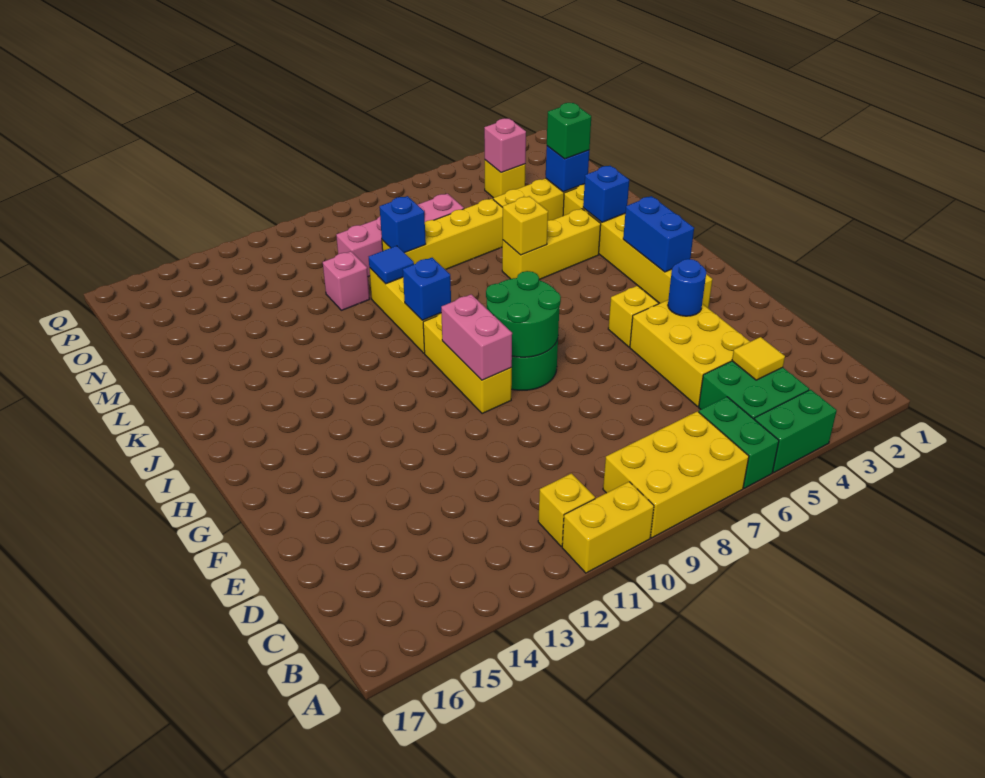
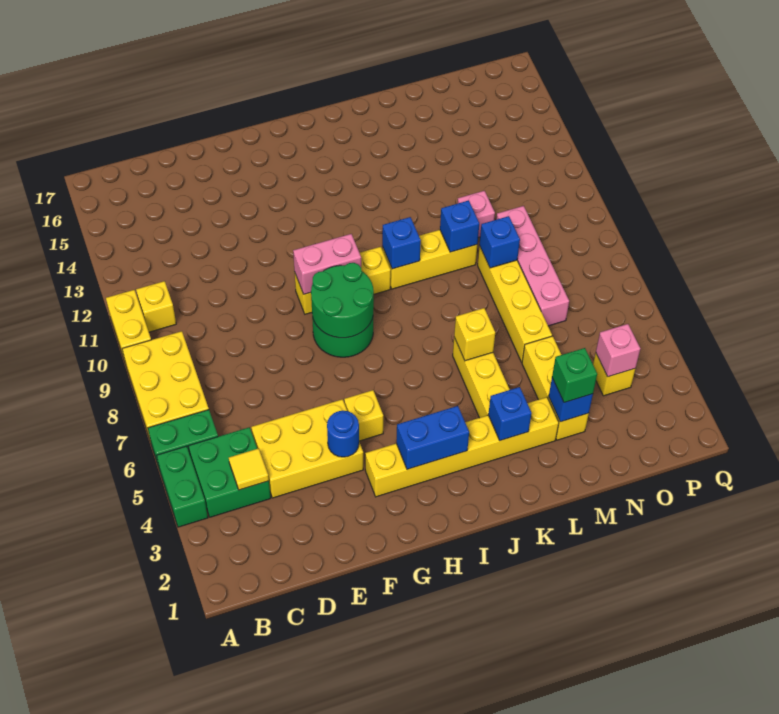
blue tile L10 level 2 -> blue brick L10 level 2

